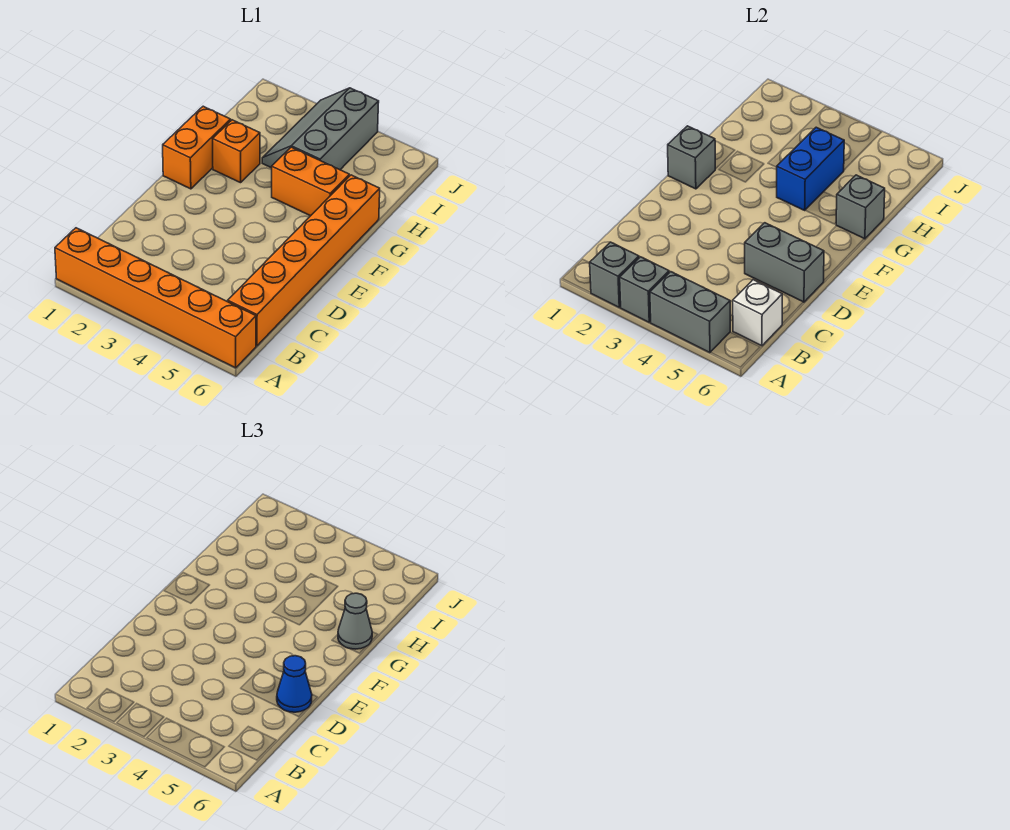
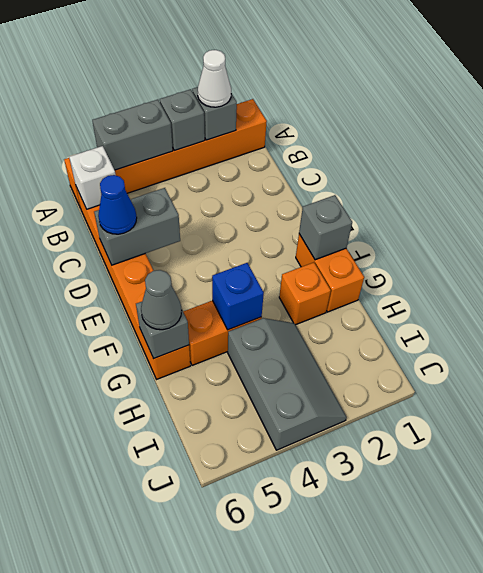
none -> white cone A2 level 3
blue brick G4:H4 level 2 -> blue brick G4 level 2

